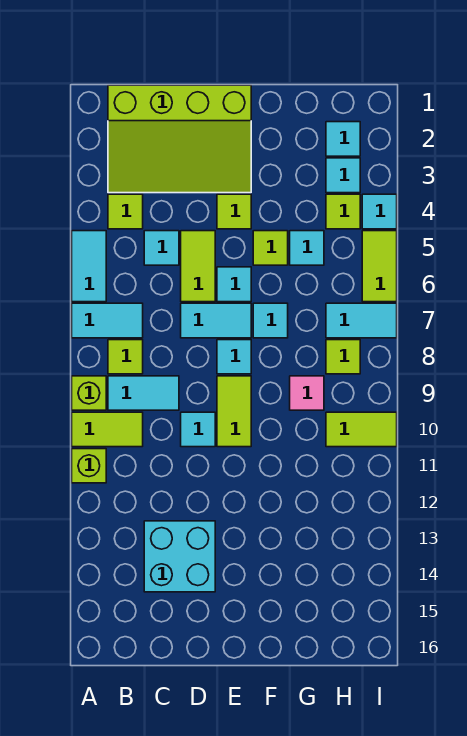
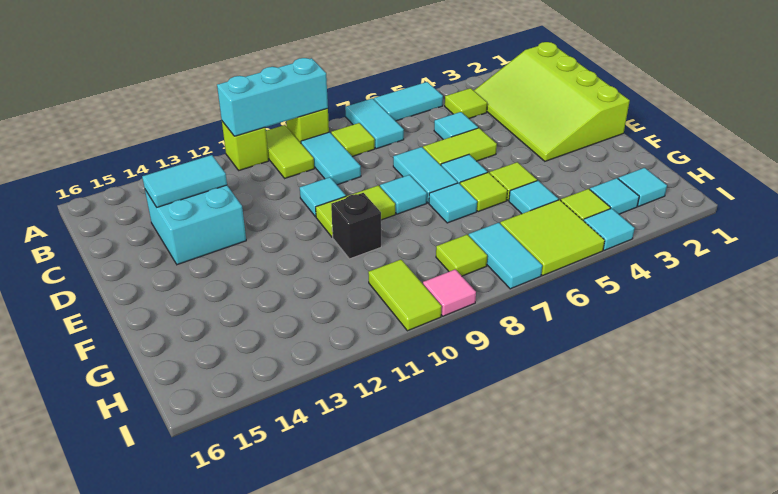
none -> cyan brick A9:A11 level 2
none -> cyan tile C13:C14 level 2
lime tile E4 level 1 -> lime tile F6 level 1
none -> black brick F10 level 1
pink tile G9 level 1 -> pink tile I9 level 1
lime tile I5:I6 level 1 -> lime tile H5:I6 level 1

